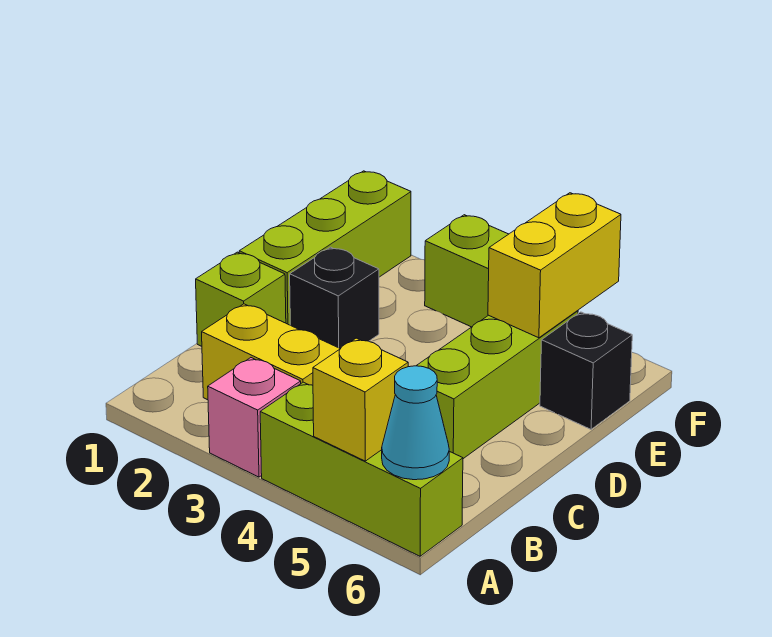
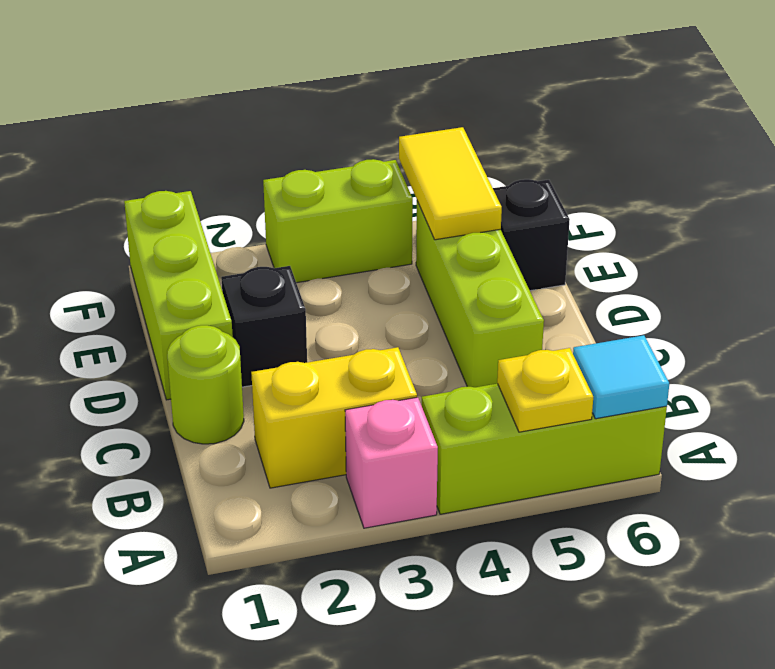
yellow brick A5 level 2 -> yellow plate A5 level 2
cyan cone A6 level 2 -> cyan tile A6 level 2
lime brick C1 level 1 -> lime round brick C1 level 1
yellow brick E5:F5 level 2 -> yellow tile E5:F5 level 2

